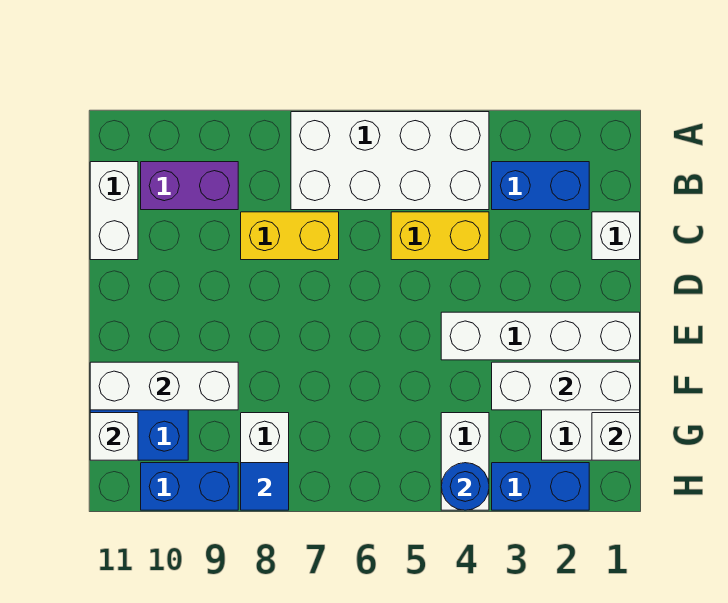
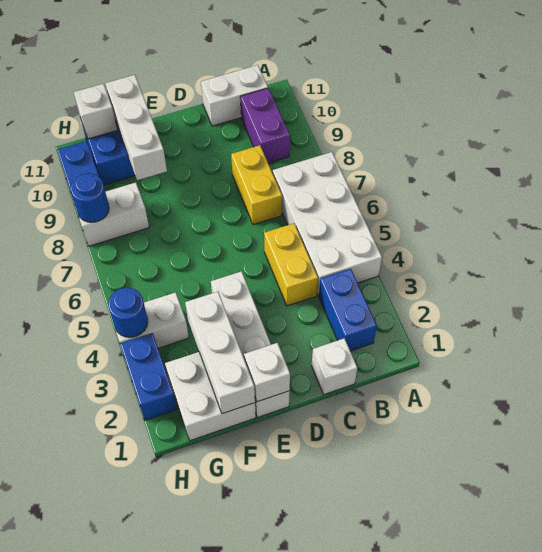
white brick G1 level 2 -> white brick E1 level 2
blue tile H8 level 2 -> blue round brick H8 level 2

